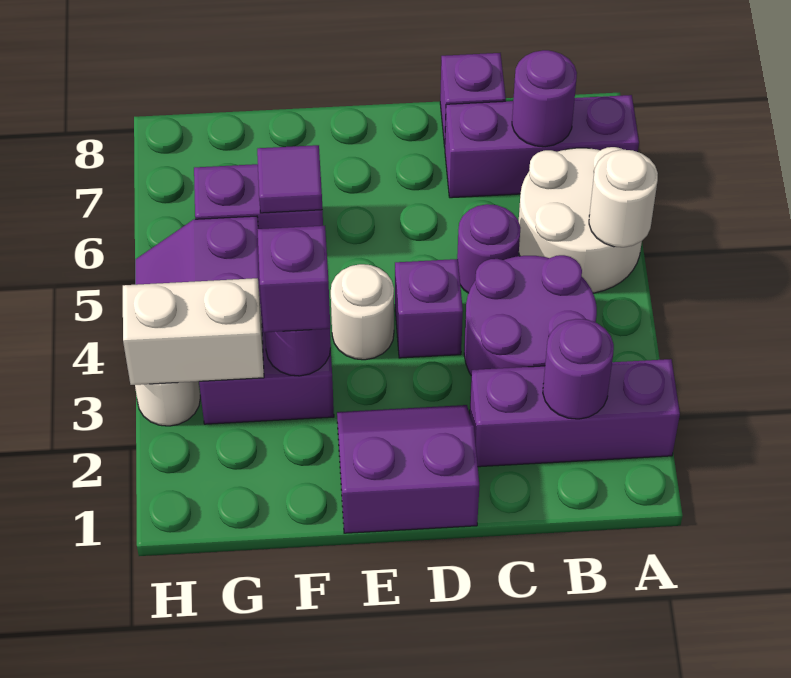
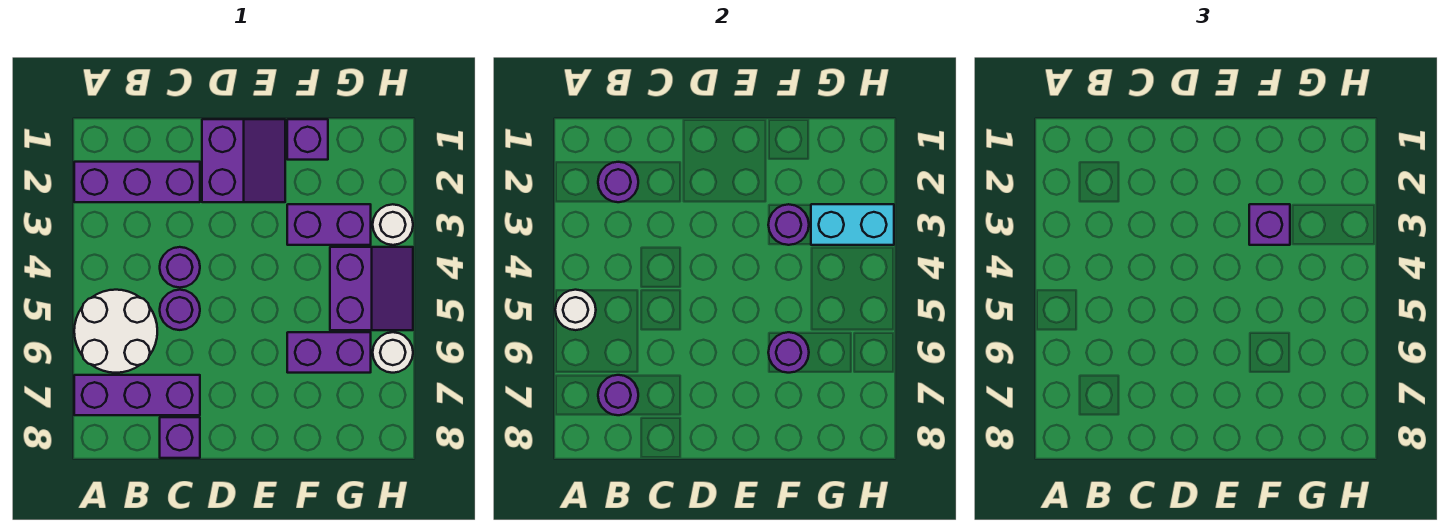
purple round brick B3:C4 level 1 -> purple round brick C4 level 1
purple slope D1:E2 level 1 top 1 -> purple slope D1:E2 level 1 top D
purple brick D4 level 1 -> purple brick F1 level 1
white round brick E4 level 1 -> white round brick H6 level 1
purple tile F6 level 2 -> purple round brick F6 level 2
white brick G3:H3 level 2 -> cyan brick G3:H3 level 2

